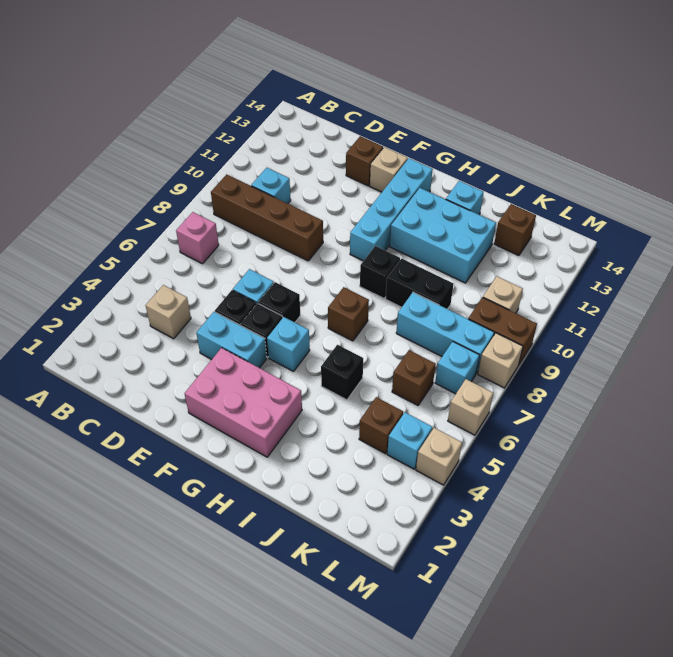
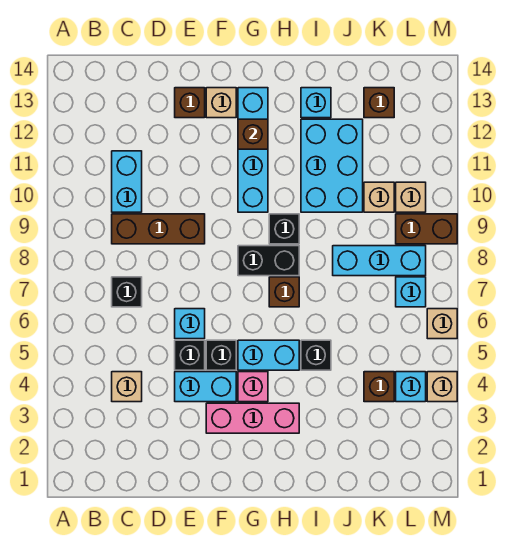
pink brick B7 level 1 -> pink brick G4 level 1
brown brick B9:E9 level 1 -> brown brick C9:E9 level 1
cyan brick C10 level 1 -> cyan brick C10:C11 level 1
pink brick F2:H3 level 1 -> pink brick F3:H3 level 1
black brick F6 level 1 -> black brick C7 level 1
cyan brick G5 level 1 -> cyan brick G5:H5 level 1
cyan brick H11:J12 level 1 -> cyan brick I10:J12 level 1
black brick I9:J9 level 1 -> black brick G8:H8 level 1
brown brick K6 level 1 -> brown brick G12 level 2
tan brick M8 level 1 -> tan brick K10 level 1

